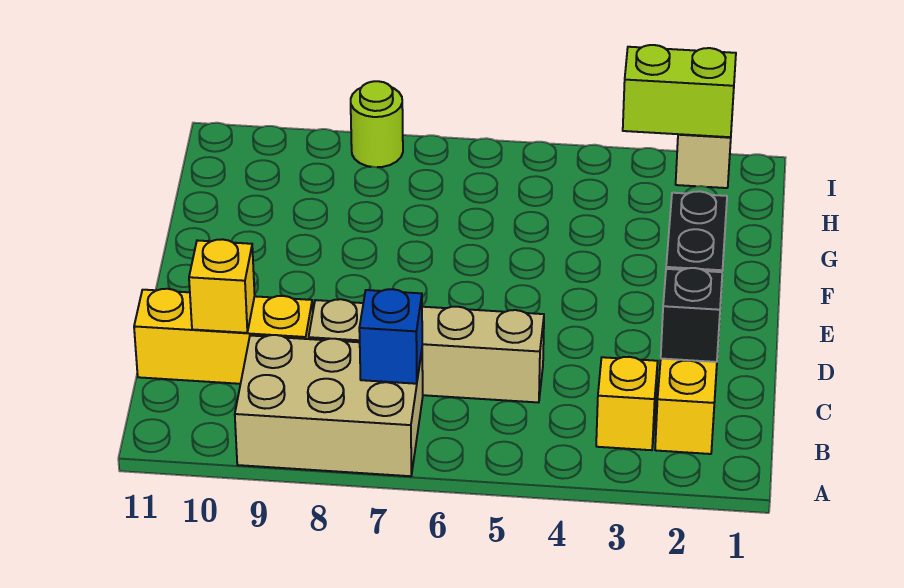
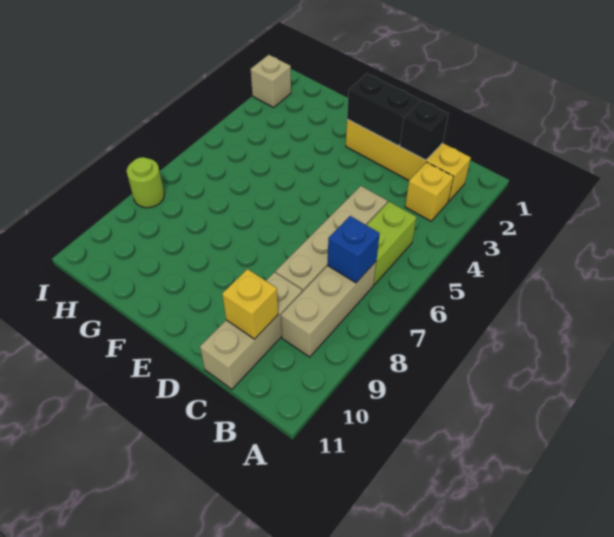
tan brick A7:B9 level 1 -> tan brick B7:B9 level 1
yellow brick C9:C11 level 1 -> tan brick C9:C11 level 1
lime brick I2:I3 level 2 -> lime brick B5:B6 level 1

